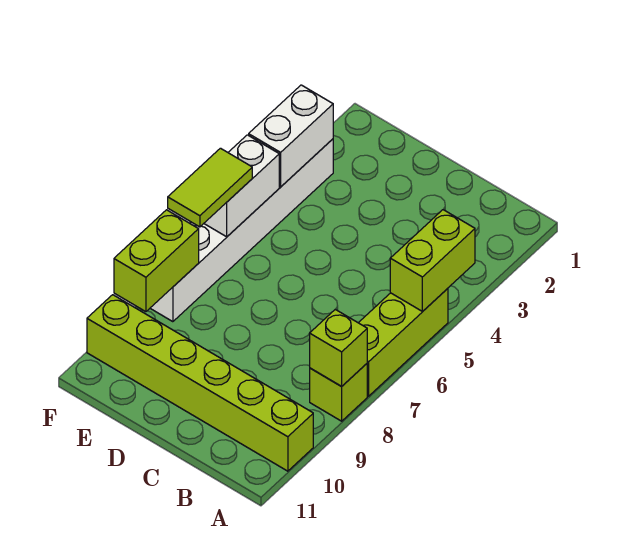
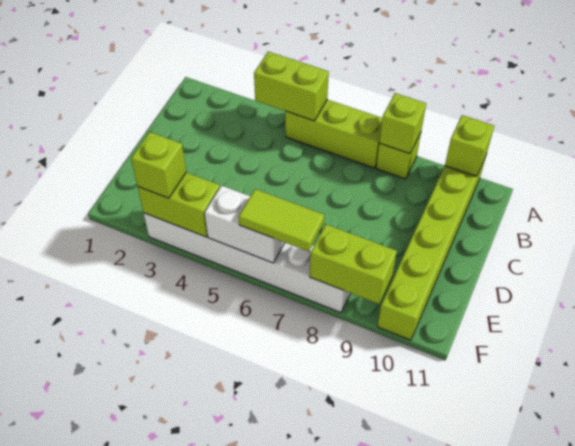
none -> lime brick A10 level 2
white brick F3:F4 level 2 -> lime brick F3:F4 level 2
none -> lime brick F3 level 3

